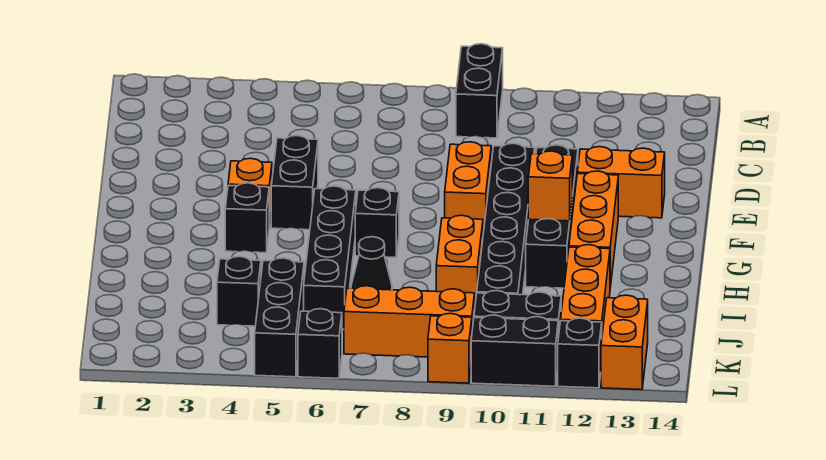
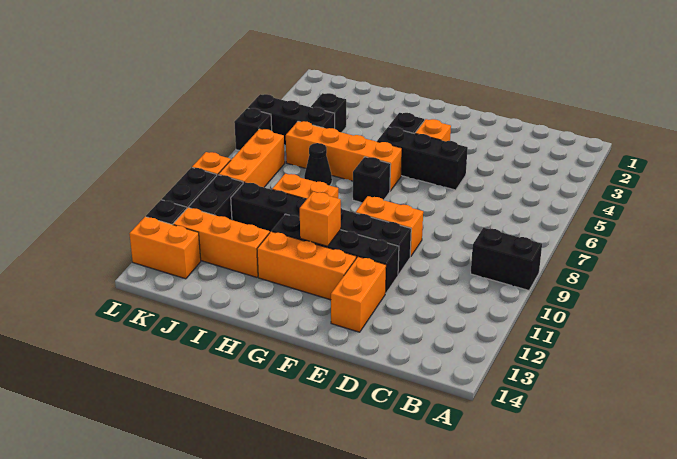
black brick E5:F5 level 1 -> black brick E5:G5 level 1
black brick G6:J6 level 1 -> orange brick G6:J6 level 1

